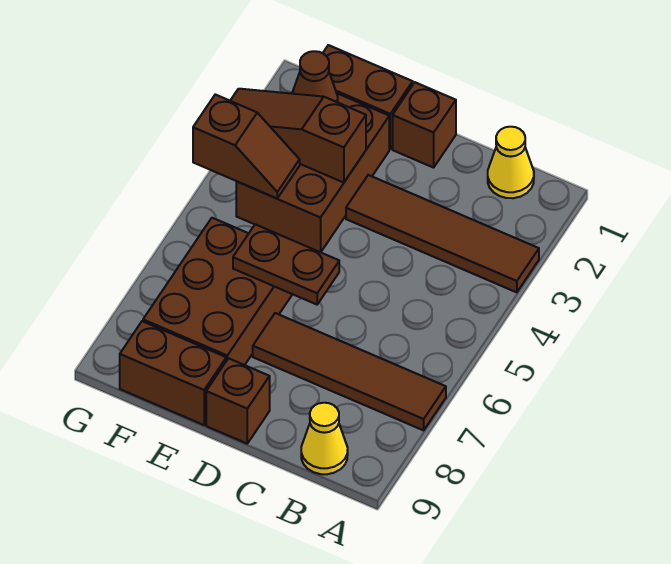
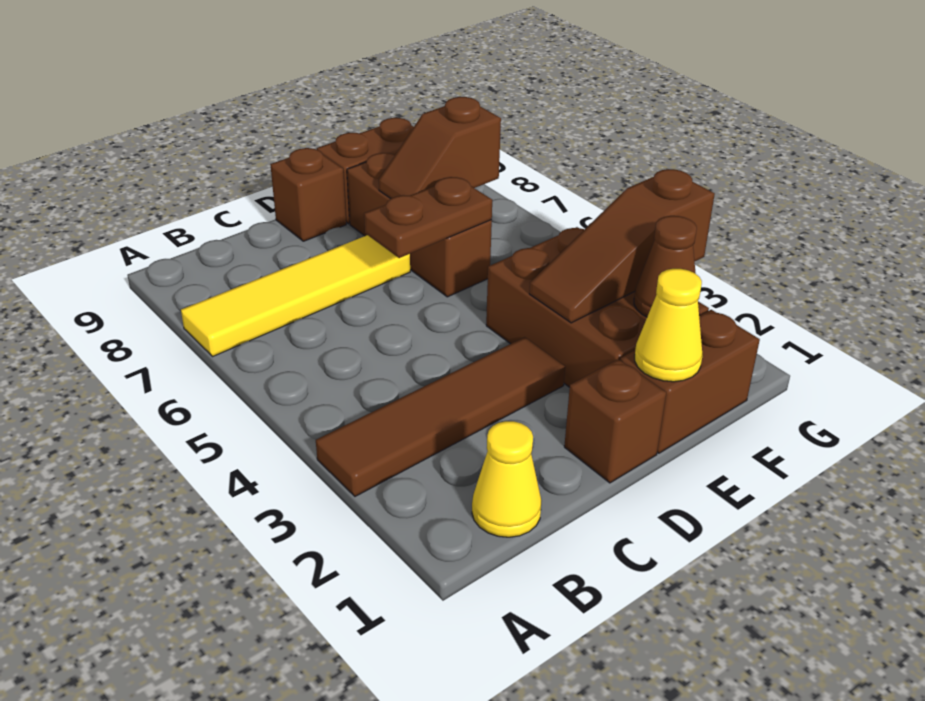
brown tile A7:D7 level 1 -> yellow tile A7:D7 level 1
yellow cone B9 level 1 -> yellow cone E1 level 2
brown slope E3:G3 level 2 top E -> brown slope E3:G3 level 2 top G
brown brick E6:F8 level 1 -> brown brick E6:E8 level 1
brown slope F4:G4 level 2 top G -> brown slope E7:F7 level 2 top F

